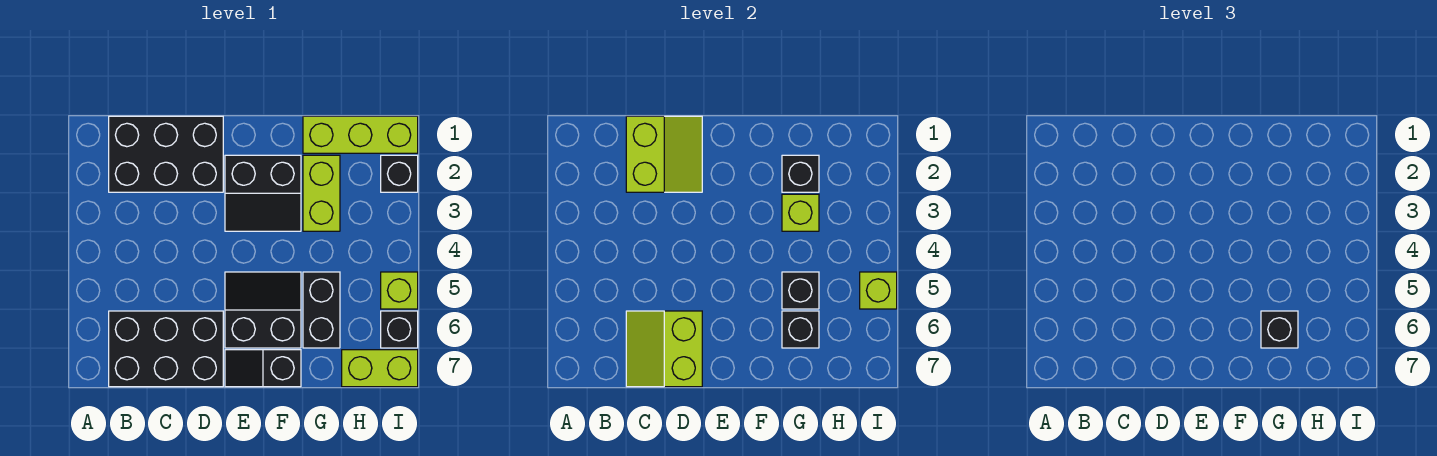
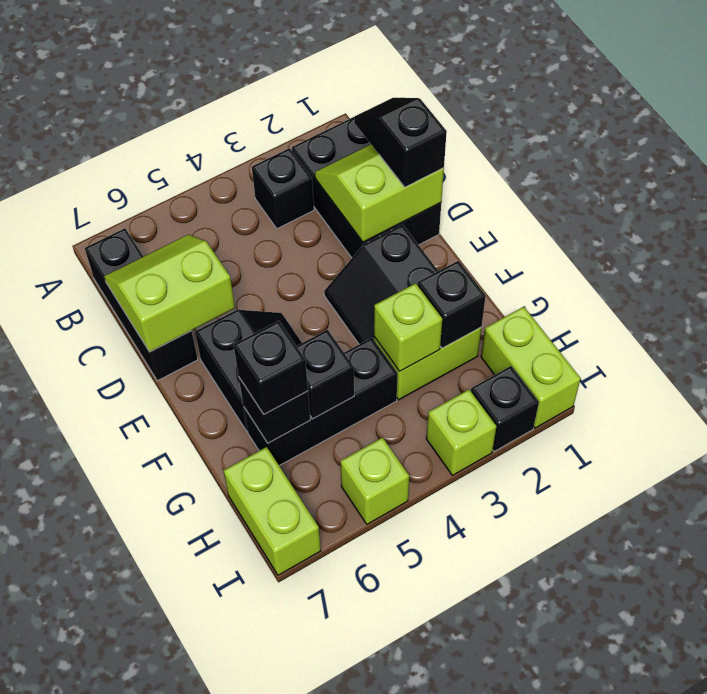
black brick B6:D7 level 1 -> black brick B7:D7 level 1
lime slope C1:D2 level 2 top C -> lime slope C1:D2 level 2 top D
black slope E7:F7 level 1 top F -> black slope C1:D1 level 3 top D
lime brick G1:I1 level 1 -> lime brick H1:I1 level 1
black brick G5:G6 level 1 -> black brick G4:G6 level 1
lime brick I5 level 2 -> lime brick I3 level 1
black brick I6 level 1 -> black brick B3 level 1

